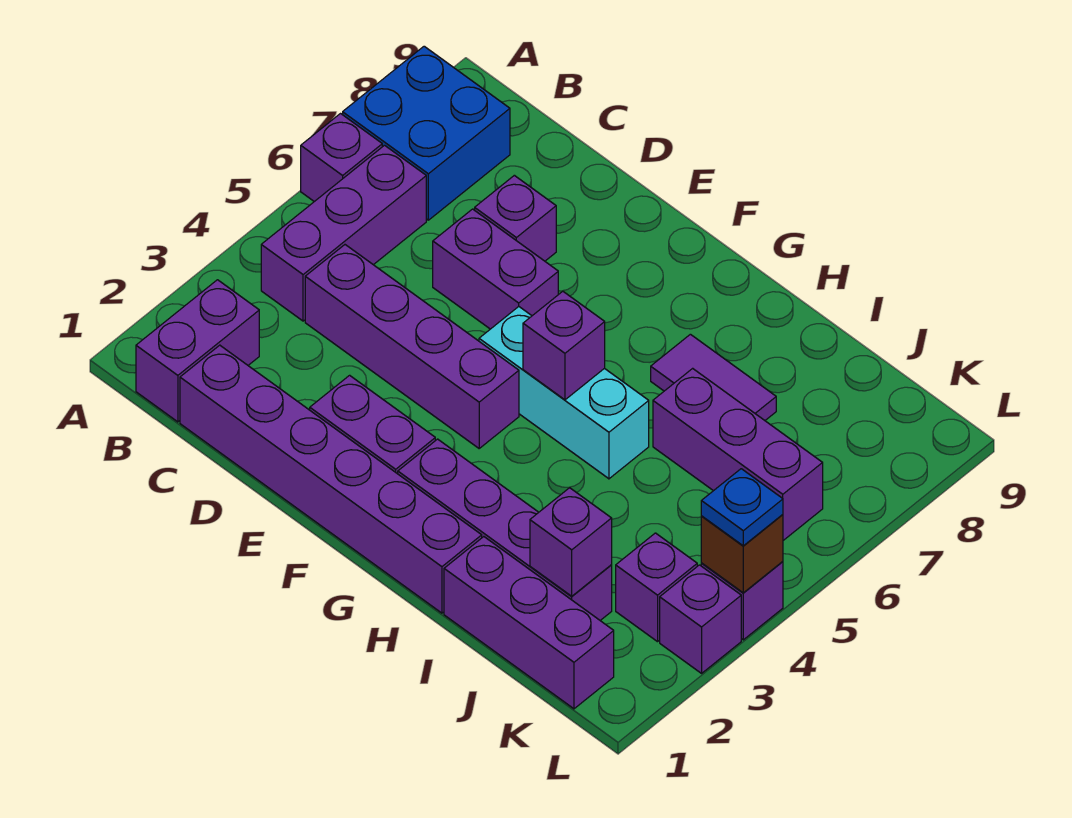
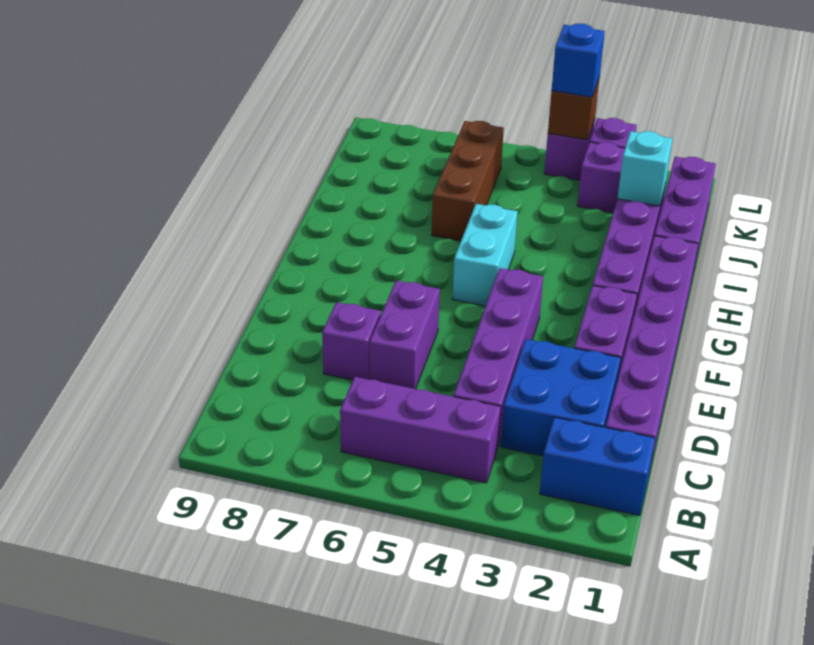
purple brick A6 level 1 -> none
blue brick A7:B8 level 1 -> blue brick C2:D3 level 1
purple brick B1:B2 level 1 -> blue brick B1:B2 level 1
cyan brick F5:H5 level 1 -> cyan brick G5:H5 level 1
purple brick G5 level 2 -> none
purple tile H7:I7 level 1 -> none
purple brick I6:K6 level 1 -> brown brick I6:K6 level 1
purple brick J2 level 2 -> cyan brick J2 level 2
blue plate L4 level 3 -> blue brick L4 level 3

